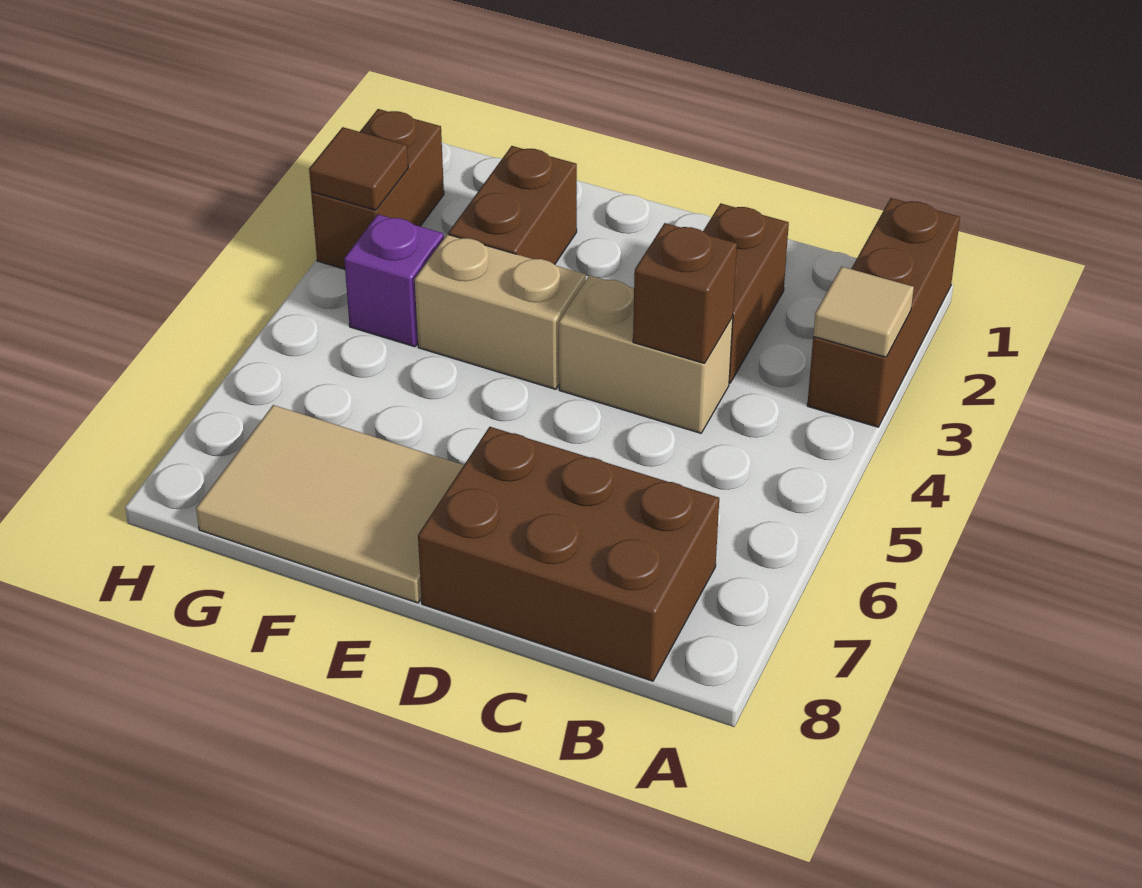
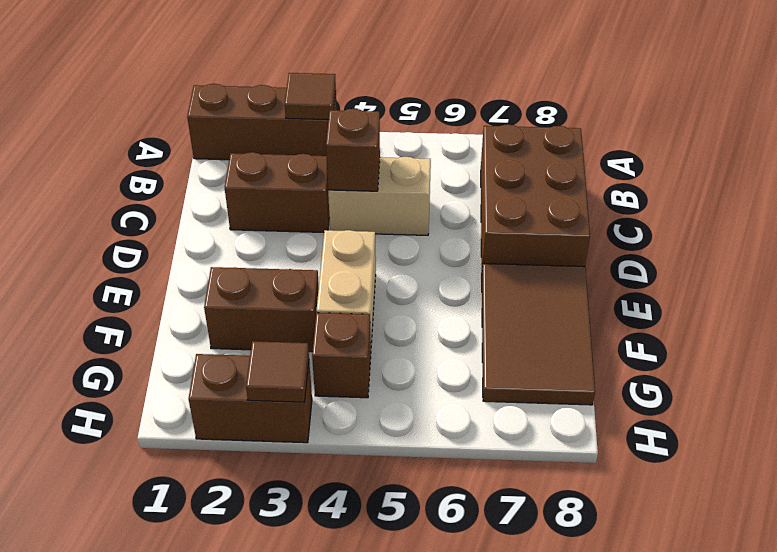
tan tile A3 level 2 -> brown tile A3 level 2
tan brick C4:D4 level 1 -> tan brick C4:C5 level 1
tan tile E7:G8 level 1 -> brown tile E7:G8 level 1
purple brick G4 level 1 -> brown brick G4 level 1

